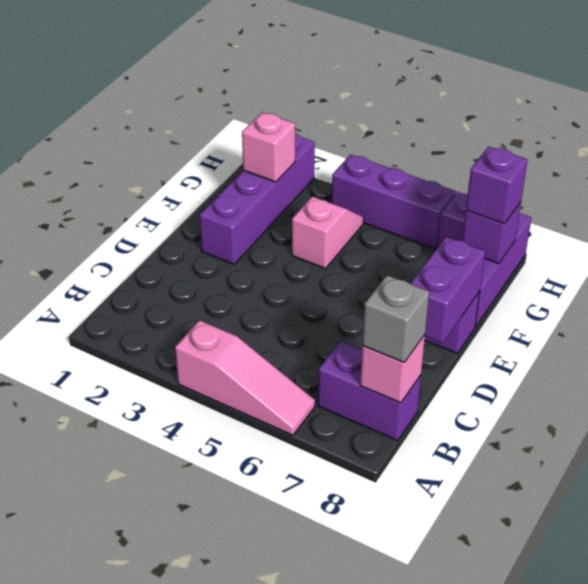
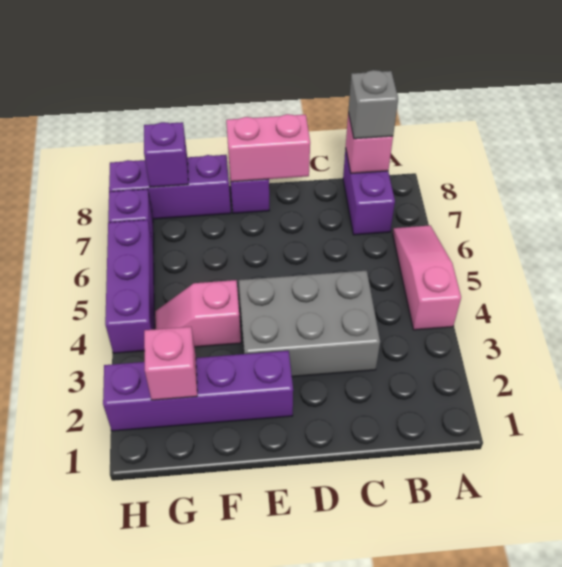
none -> grey brick C3:E4 level 1
purple brick D8:E8 level 2 -> pink brick D8:E8 level 2
purple brick G8 level 3 -> none

